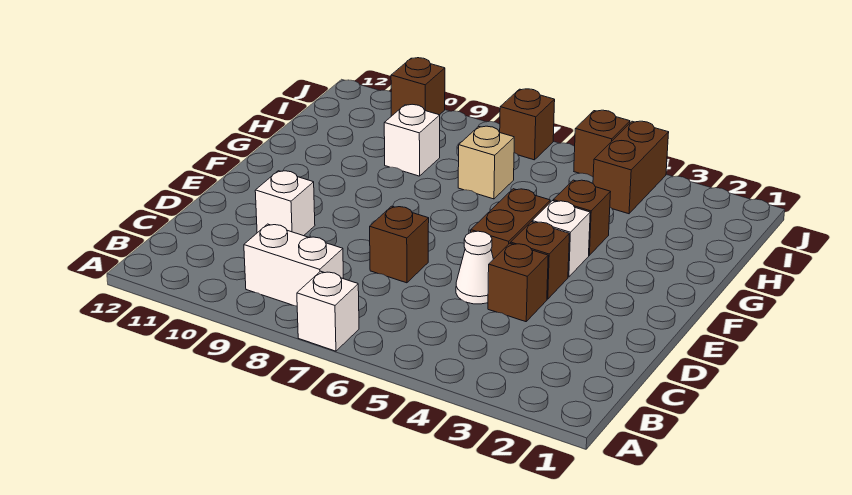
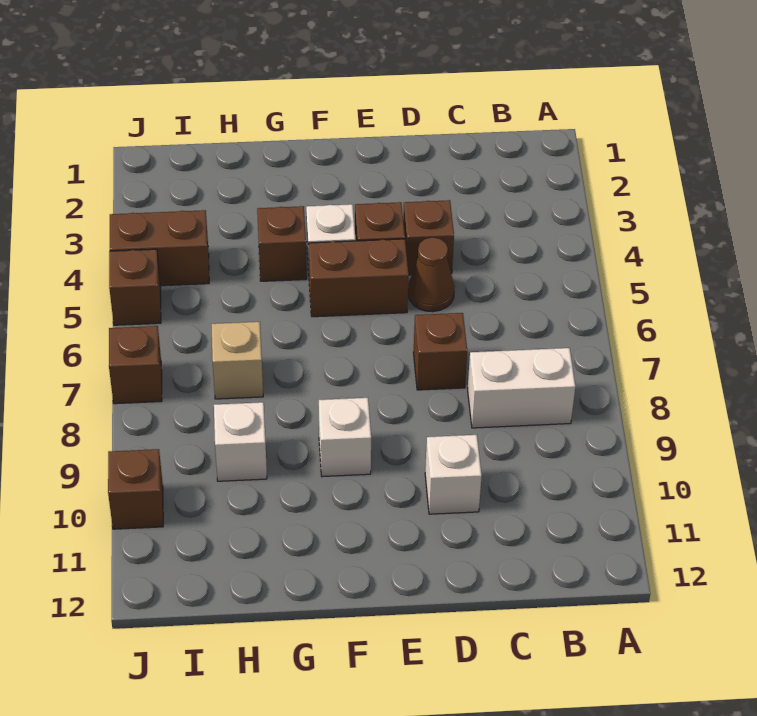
white brick A7 level 1 -> white brick F9 level 1
white brick B8:B9 level 1 -> white brick B8:C8 level 1
white cone D5 level 1 -> brown cone D5 level 1

